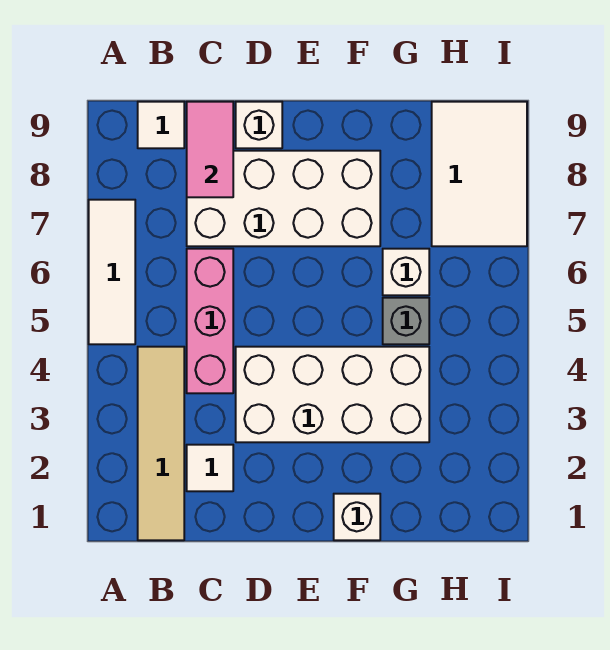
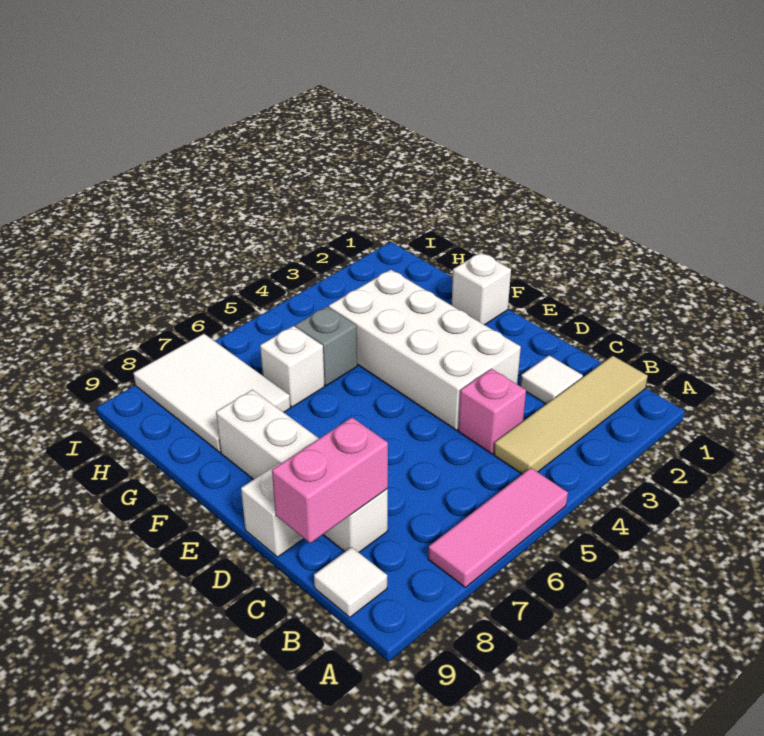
white tile A5:A7 level 1 -> pink tile A5:A7 level 1
pink brick C4:C6 level 1 -> pink brick C4 level 1
white brick C7:F8 level 1 -> white brick C8:F8 level 1
pink tile C8:C9 level 2 -> pink brick C8:C9 level 2
white tile H7:I9 level 1 -> white tile G7:I8 level 1

